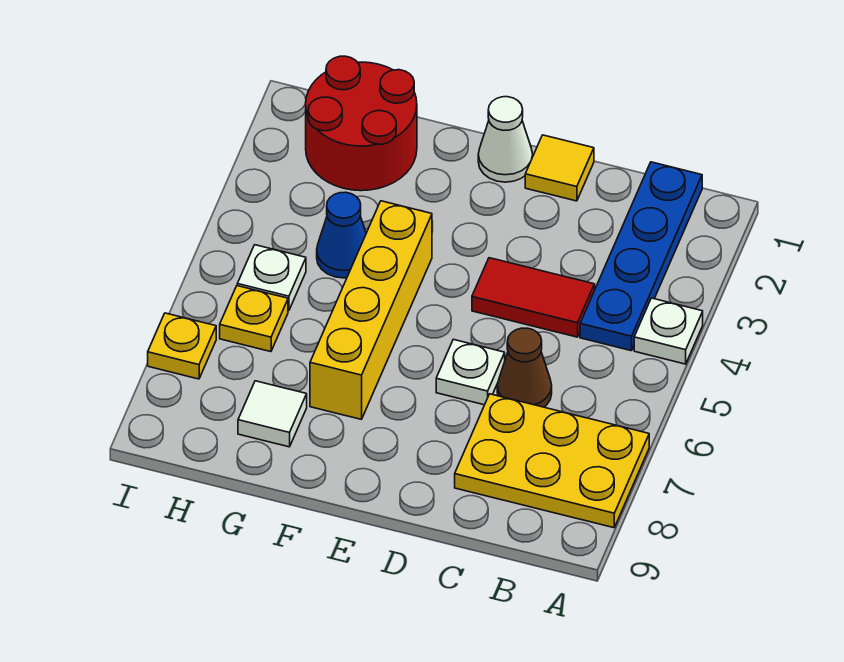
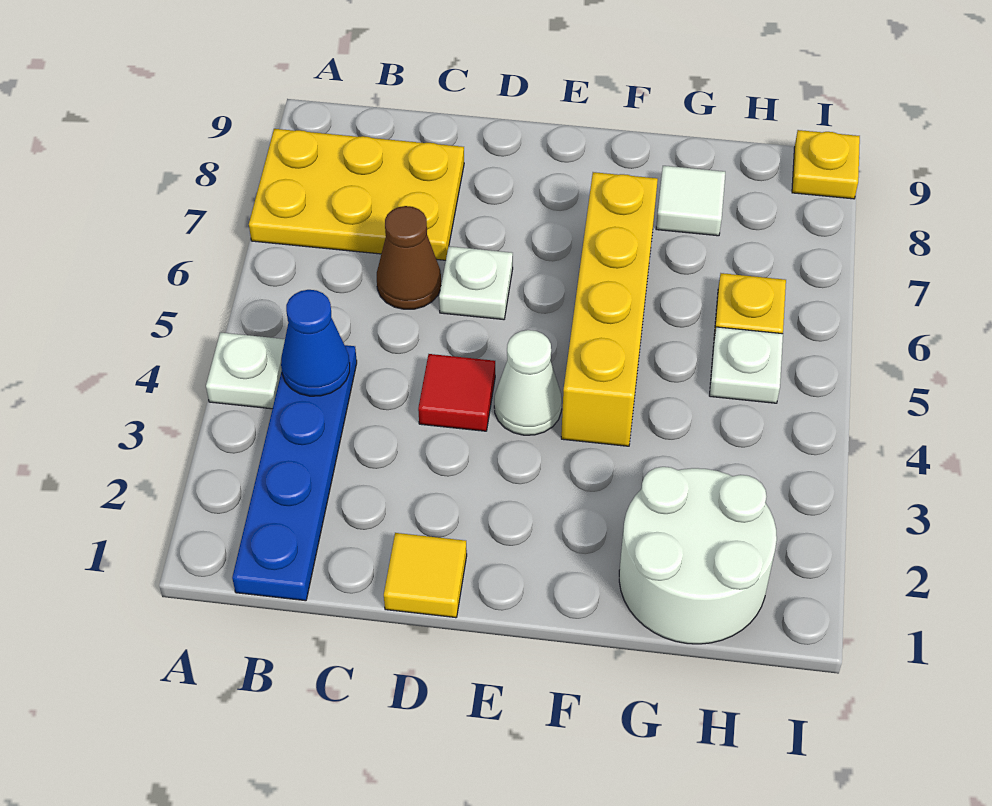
red tile C4:D4 level 1 -> red tile D4 level 1
white cone E1 level 1 -> white cone E4 level 1
red round brick G1:H2 level 1 -> white round brick G1:H2 level 1
blue cone G4 level 1 -> blue cone B4 level 2
yellow plate I7 level 1 -> yellow plate I9 level 1

